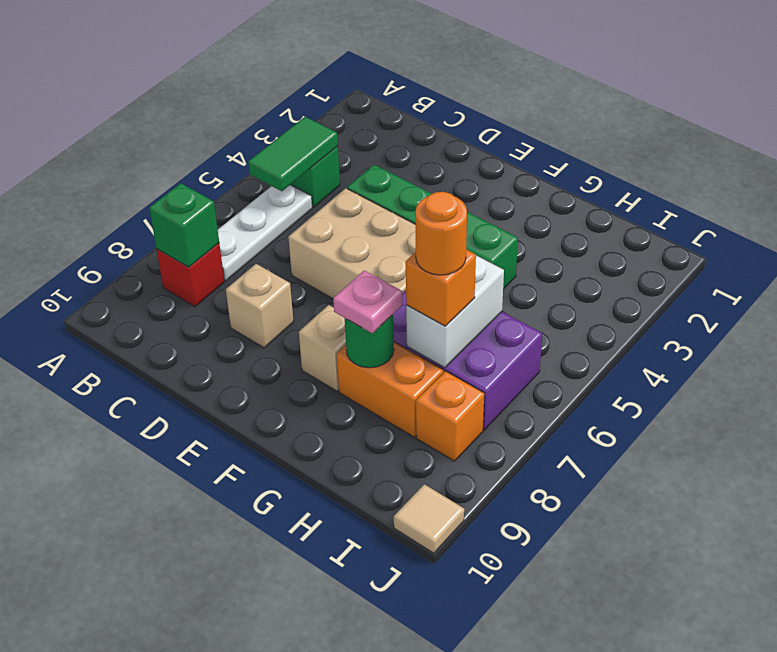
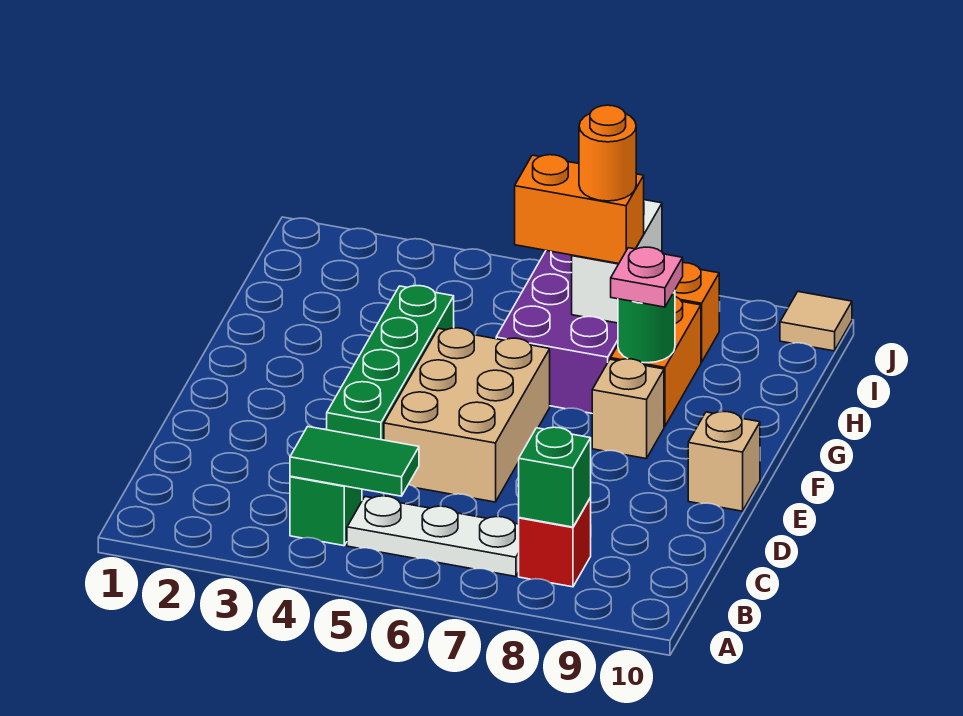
tan brick D8 level 1 -> tan brick E10 level 1
white brick H6:H7 level 2 -> white brick H7:I7 level 2
orange brick H7 level 3 -> orange brick H6:H7 level 3

